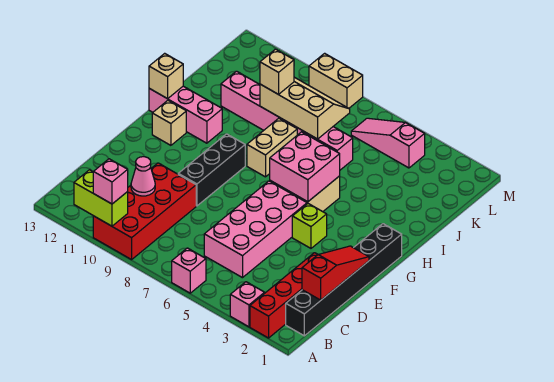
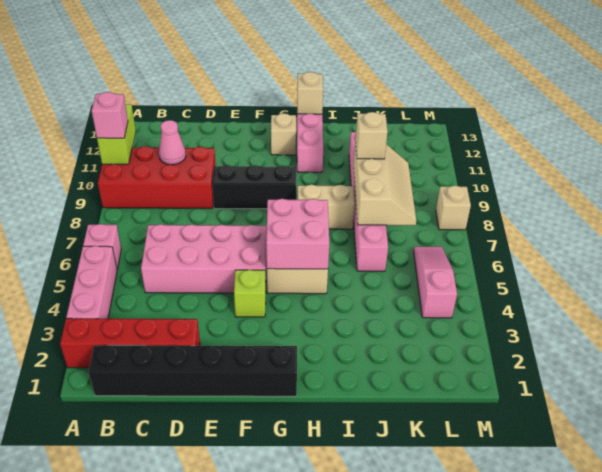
pink brick A3 level 1 -> pink brick A3:A5 level 1
red slope C1:E1 level 2 top C -> none
tan brick M8:M9 level 1 -> tan brick M8 level 1

